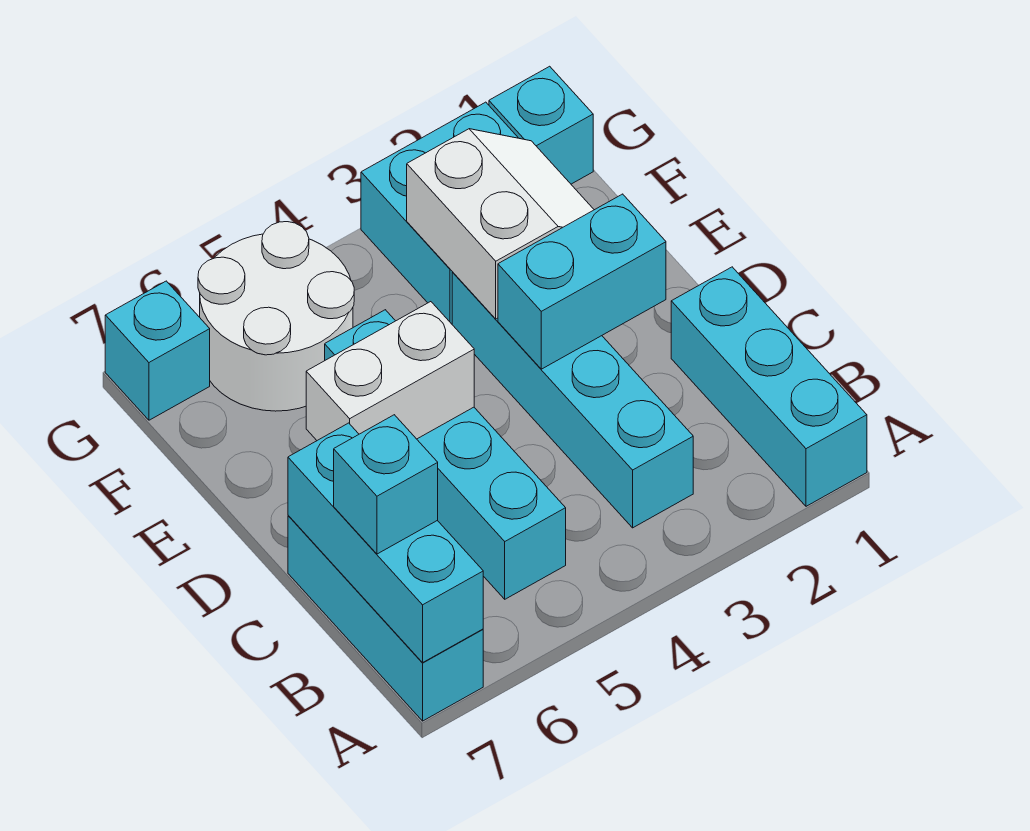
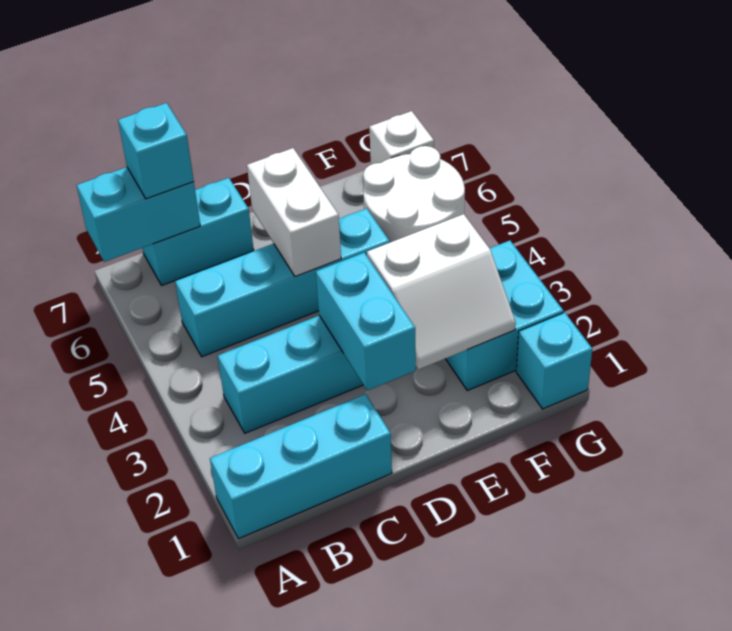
cyan brick A7:C7 level 1 -> cyan brick B7:C7 level 1
cyan brick A7:C7 level 2 -> cyan brick A7:B7 level 2
cyan brick G7 level 1 -> white brick G7 level 1

